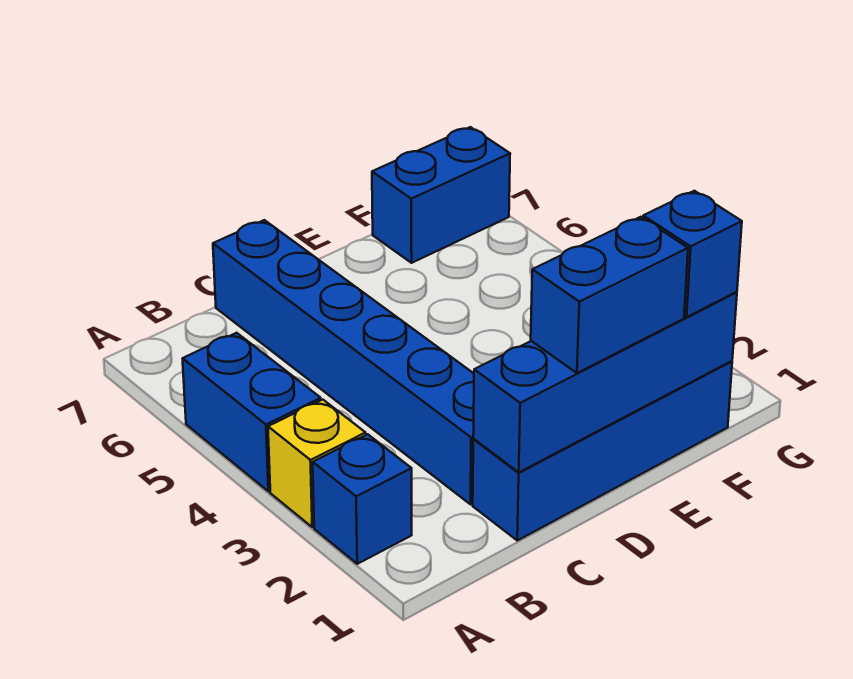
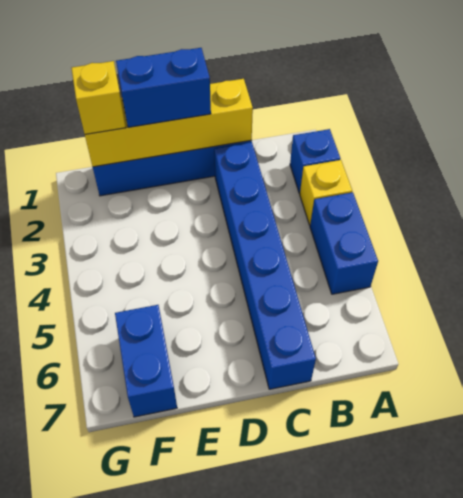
blue brick C1:F1 level 2 -> yellow brick C1:F1 level 2
blue brick F1 level 3 -> yellow brick F1 level 3
blue brick F7:G7 level 1 -> blue brick F6:F7 level 1

